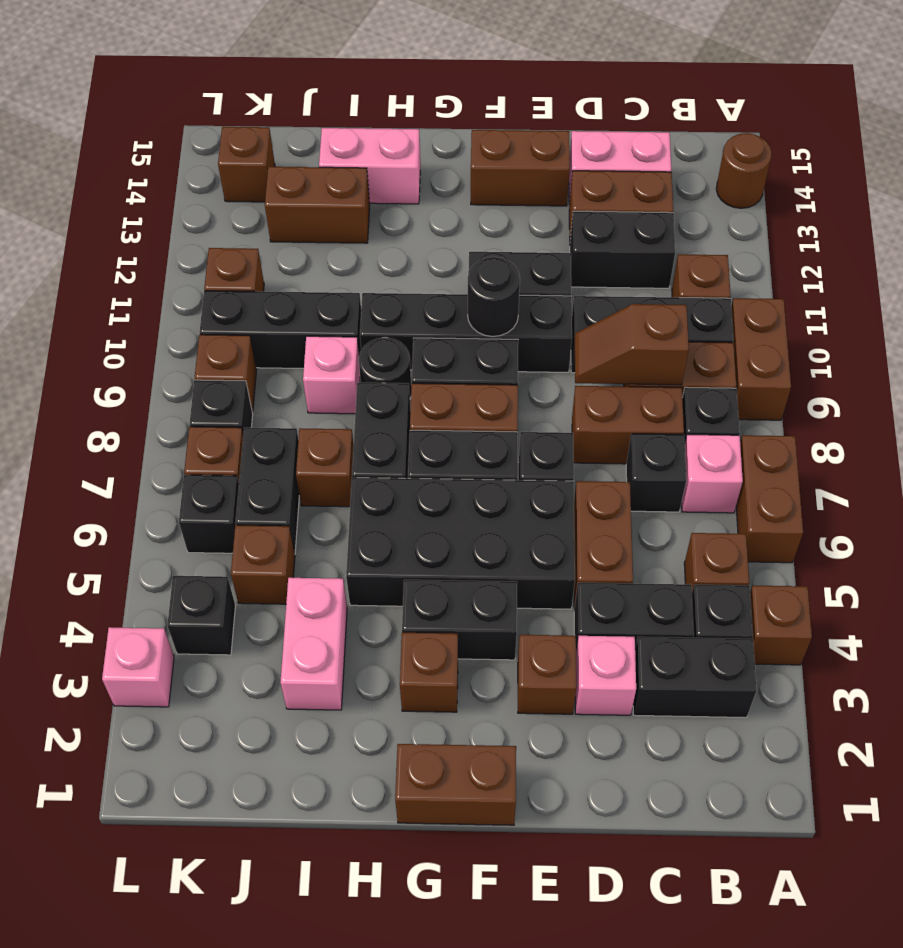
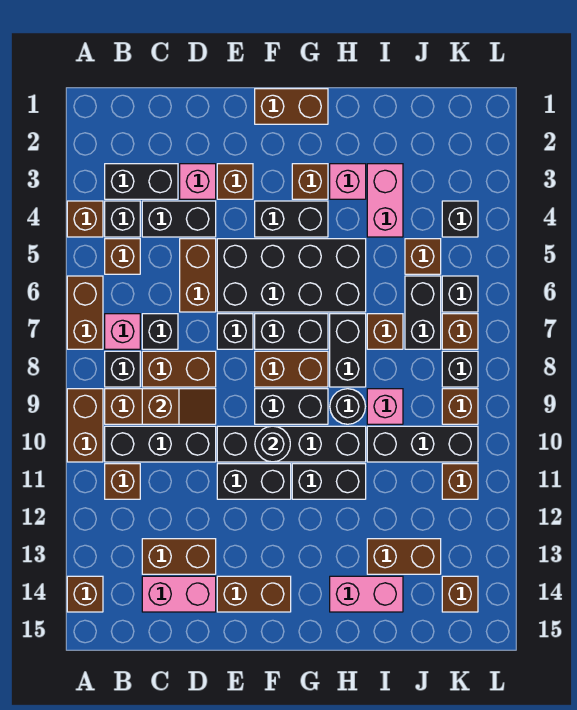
brown round brick A14 level 1 -> brown brick A14 level 1
black brick C12:D12 level 1 -> black brick G11:H11 level 1
pink brick L3 level 1 -> pink brick H3 level 1

